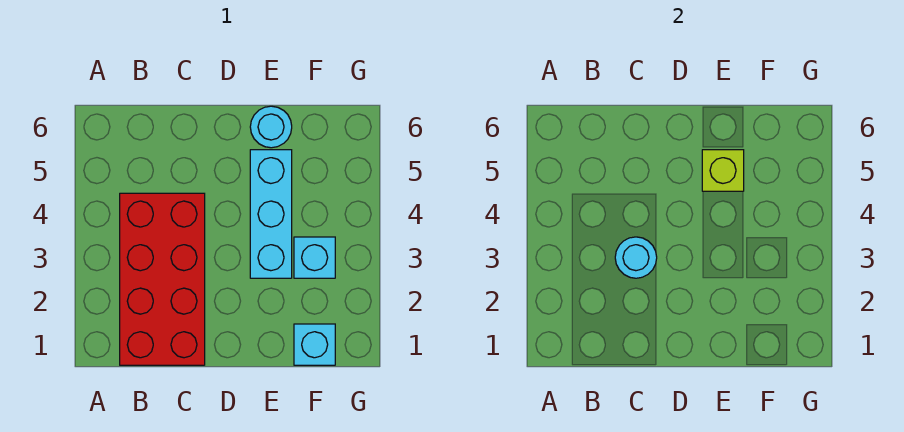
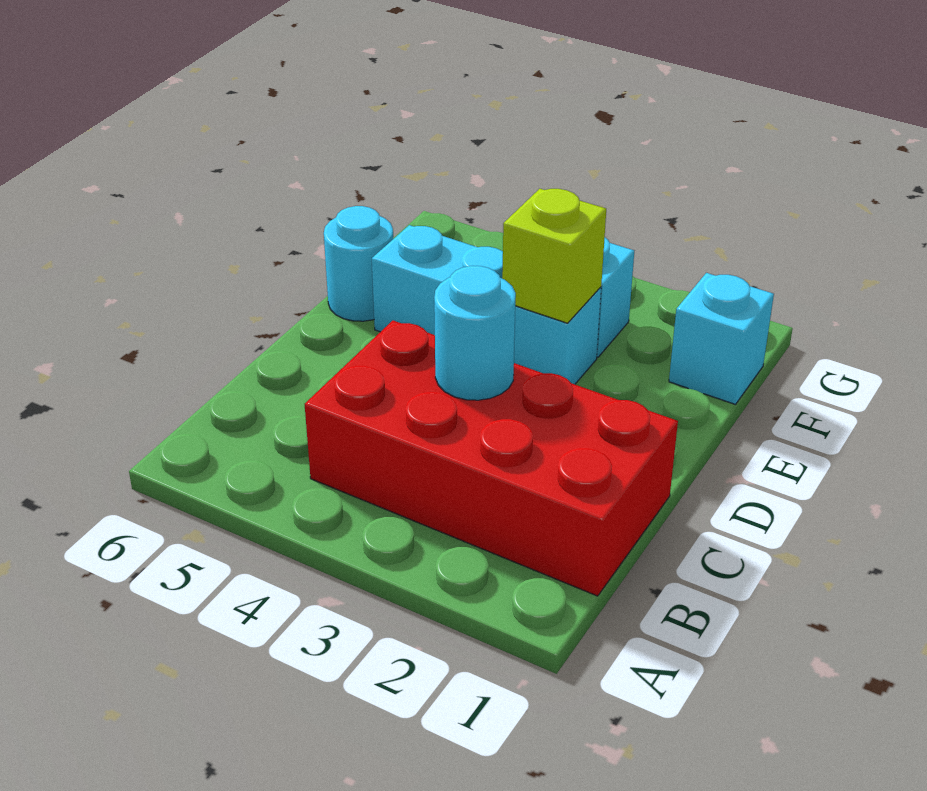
lime brick E5 level 2 -> lime brick E3 level 2

